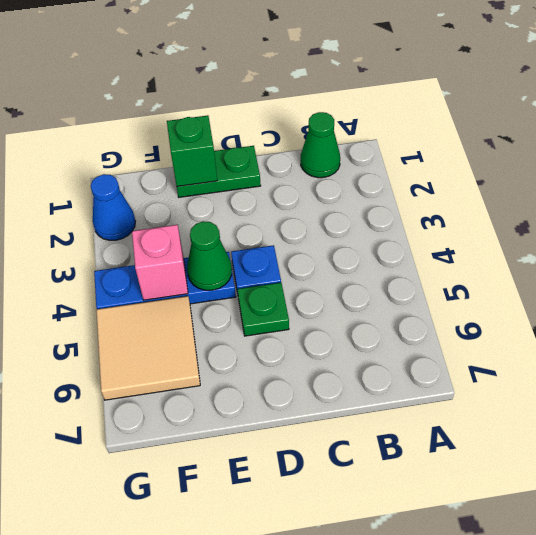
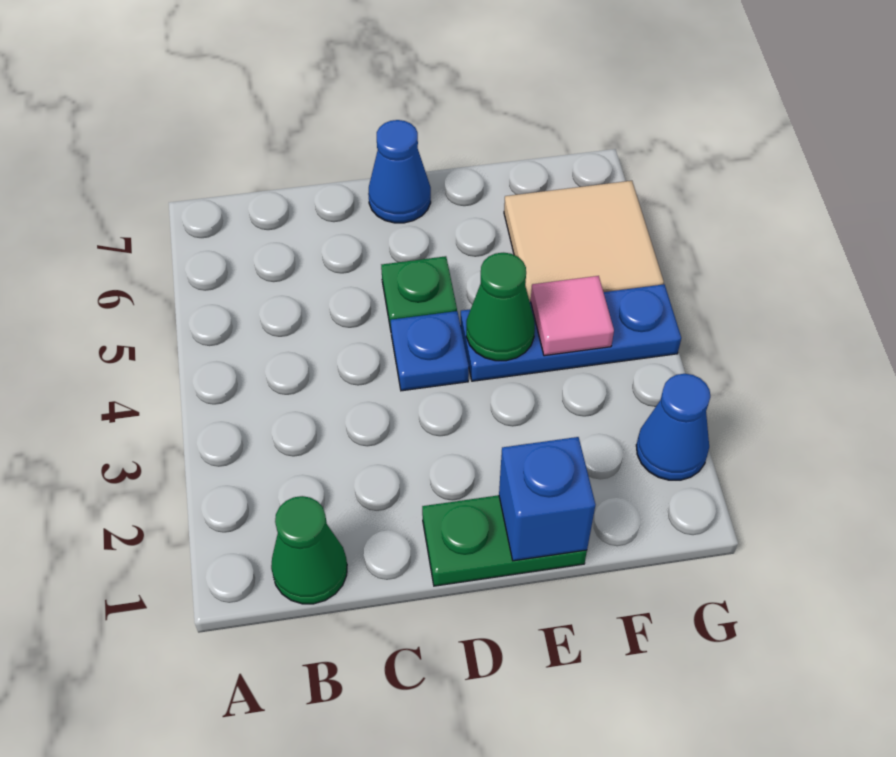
none -> blue cone D7 level 1
green brick E1 level 2 -> blue brick E1 level 2
pink brick F4 level 2 -> pink tile F4 level 2

